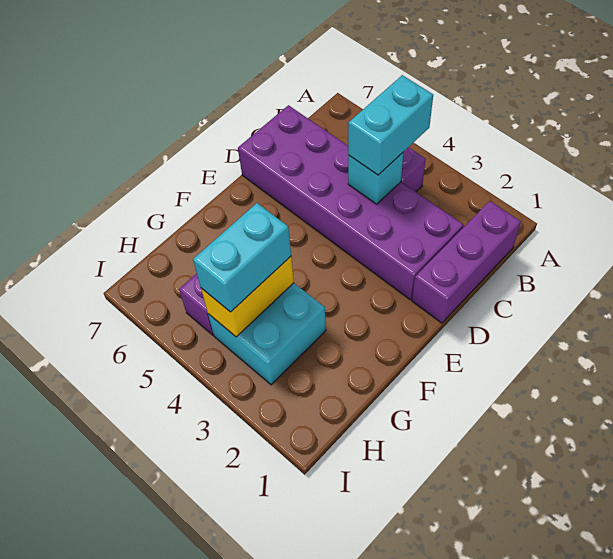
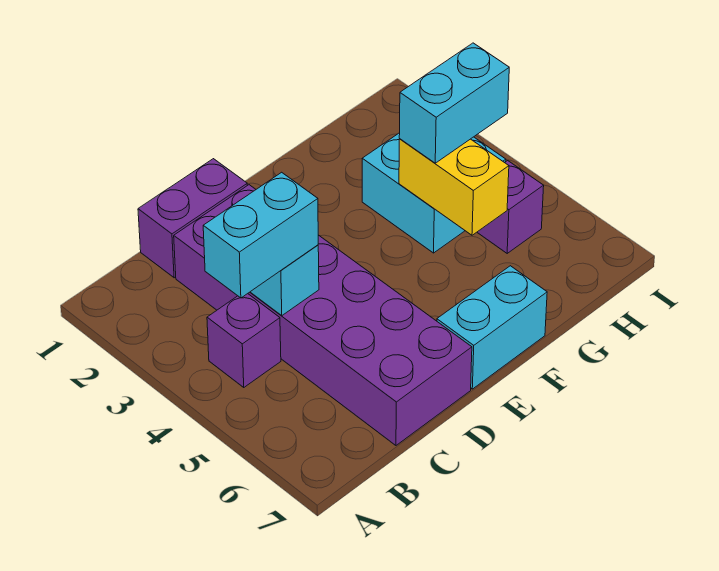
purple brick B1:D1 level 1 -> purple brick C1:D1 level 1
none -> cyan brick E7:F7 level 1
yellow brick G4:H4 level 2 -> yellow brick G4:G5 level 2

